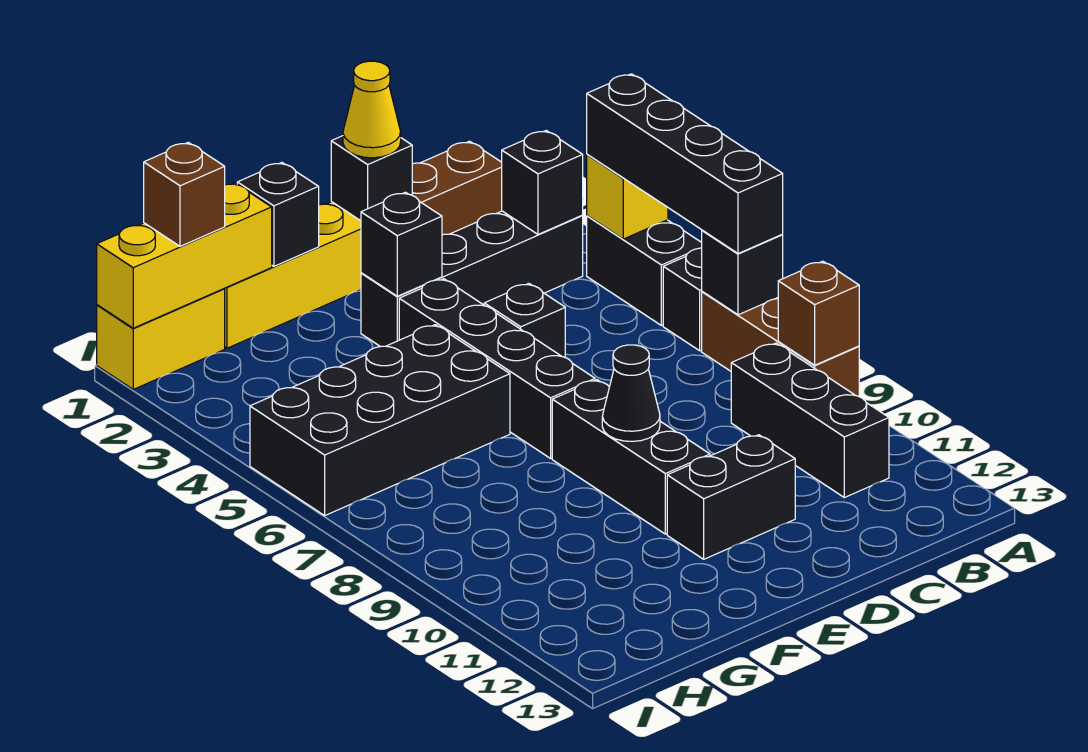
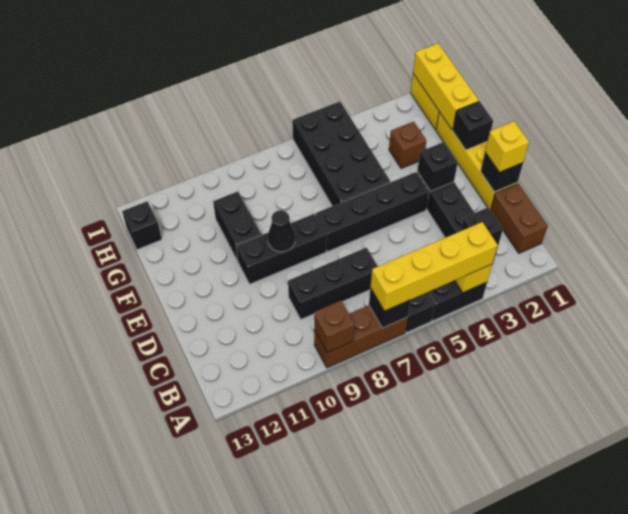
black brick A4:A7 level 3 -> yellow brick A4:A7 level 3
black brick B9:B11 level 1 -> black brick C7:C9 level 1
yellow cone D1 level 3 -> yellow brick D1 level 3
black brick D5 level 1 -> black brick H13 level 1
black brick D11:E11 level 1 -> black brick F10:G10 level 1
brown brick H1 level 3 -> brown brick G3 level 1

